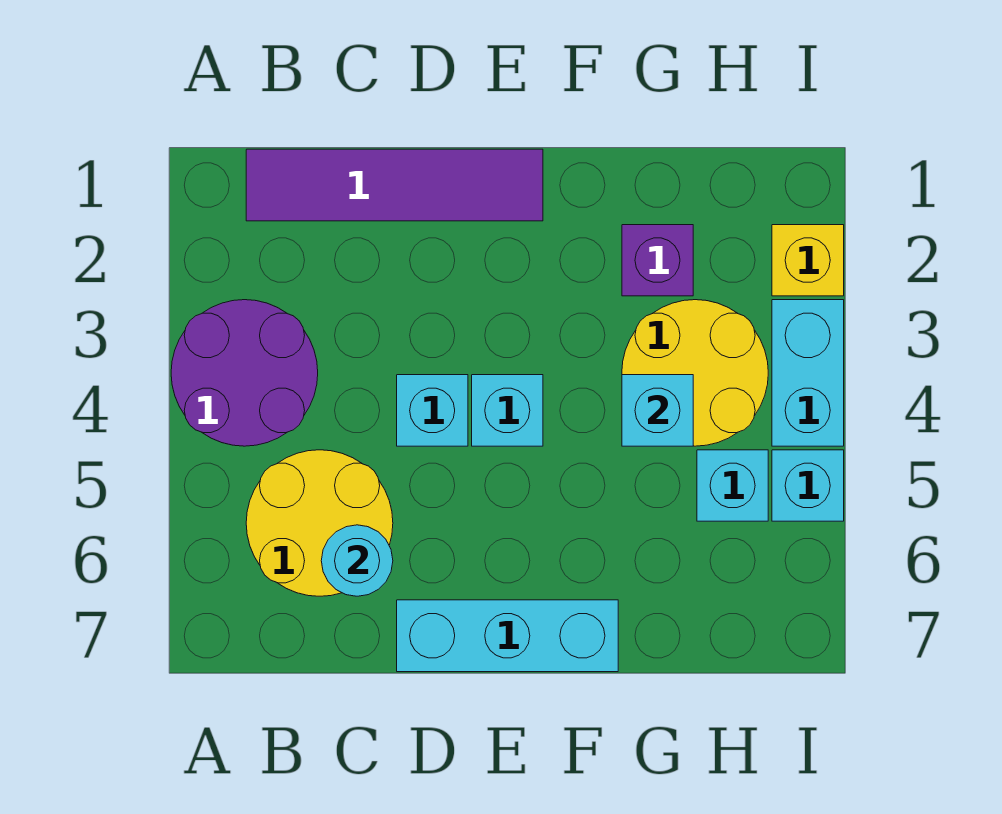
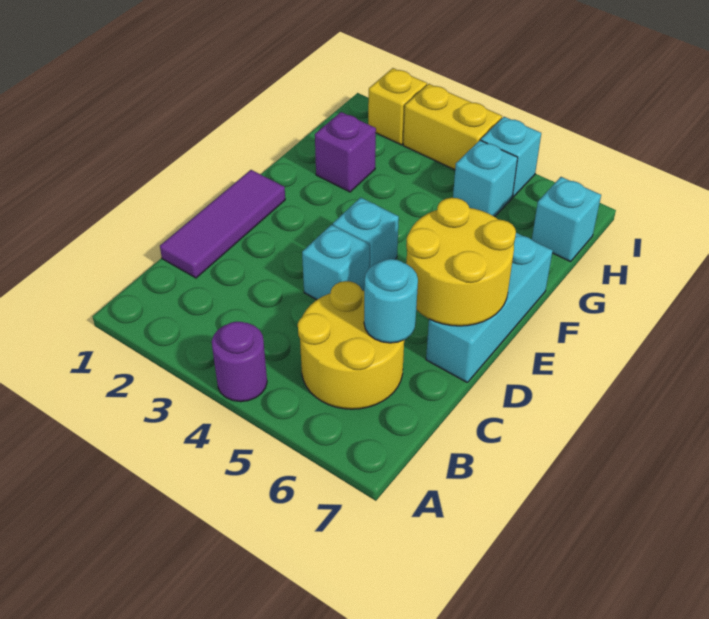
purple round brick A3:B4 level 1 -> purple round brick A4 level 1
purple tile B1:E1 level 1 -> purple tile C1:E1 level 1
yellow round brick G3:H4 level 1 -> yellow round brick D6:E7 level 2
cyan brick G4 level 2 -> cyan brick H7 level 1
cyan brick I3:I4 level 1 -> yellow brick I3:I4 level 1

